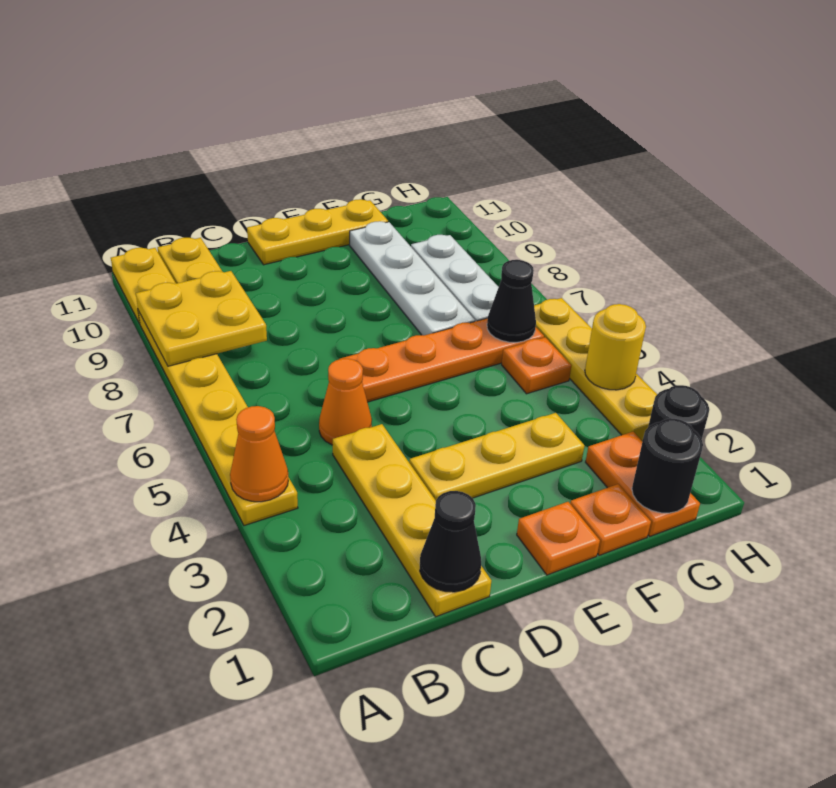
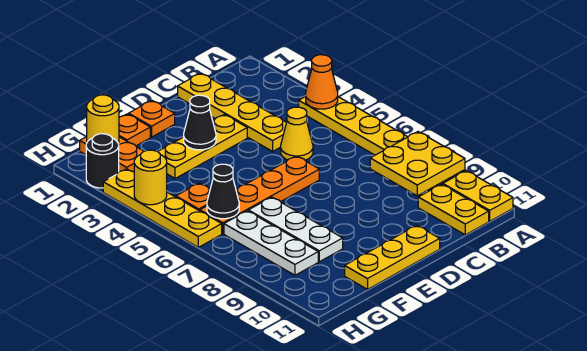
black cone C1 level 2 -> black cone E3 level 2
orange cone C5 level 1 -> yellow cone C5 level 1
white plate F7:F10 level 1 -> white plate F7:F9 level 1
black round brick G1 level 2 -> yellow round brick G1 level 2

